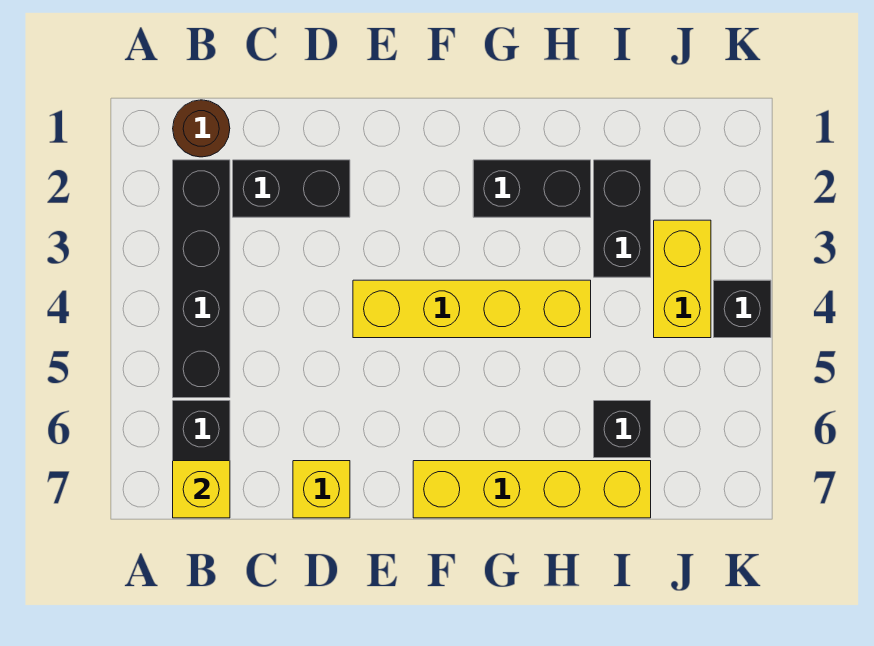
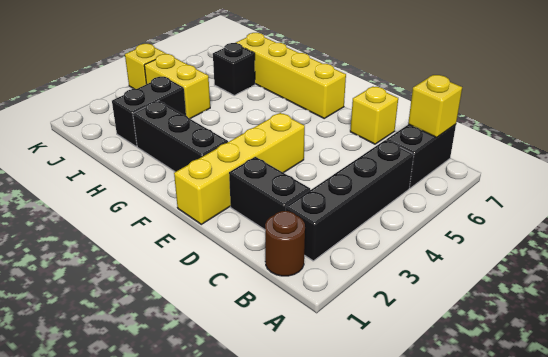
yellow brick E4:H4 level 1 -> yellow brick E1:E4 level 1
black brick G2:H2 level 1 -> black brick F2:H2 level 1
yellow brick J3:J4 level 1 -> yellow brick I4:J4 level 1
black brick K4 level 1 -> yellow brick K4 level 1

